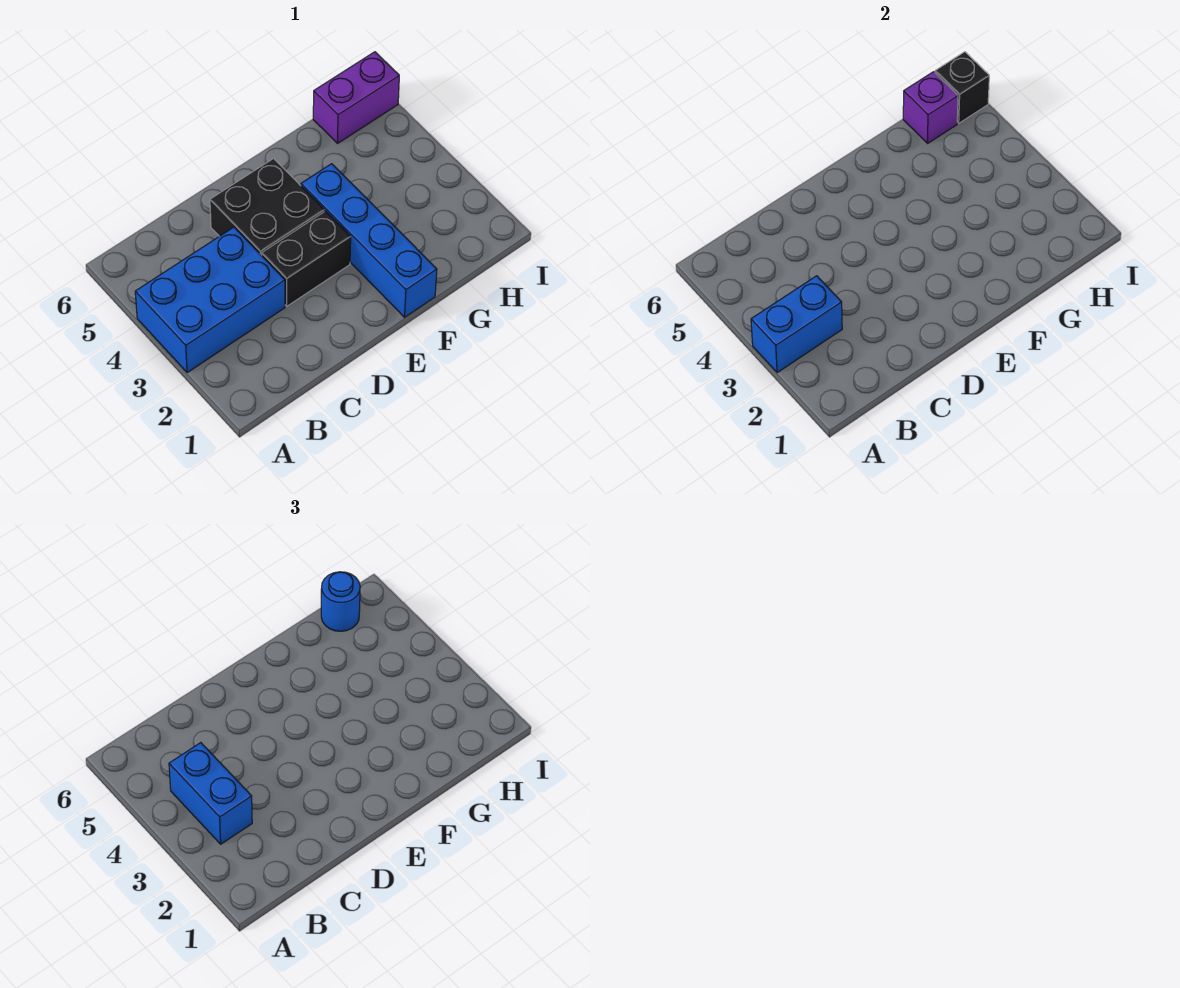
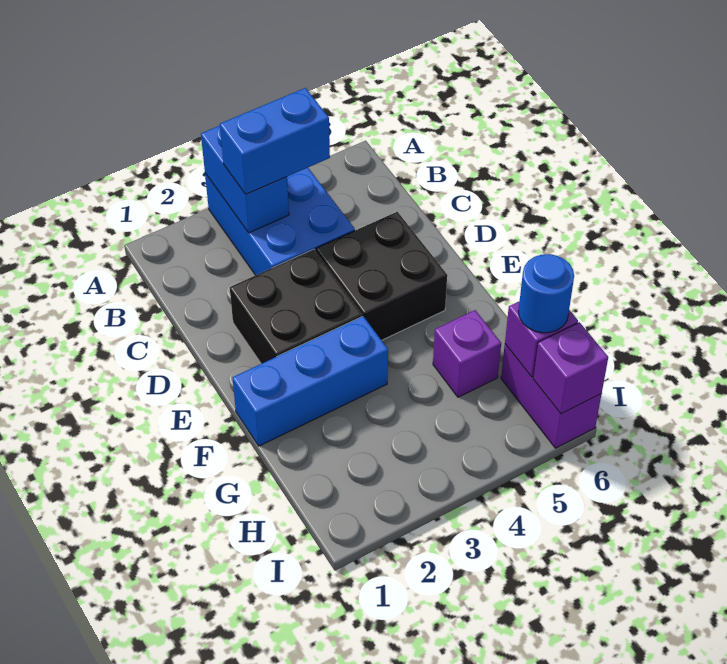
black brick D3:E3 level 1 -> black brick D2:E3 level 1
blue brick F1:F4 level 1 -> blue brick F1:F3 level 1
none -> purple brick G5 level 1
black brick I6 level 2 -> purple brick I6 level 2

